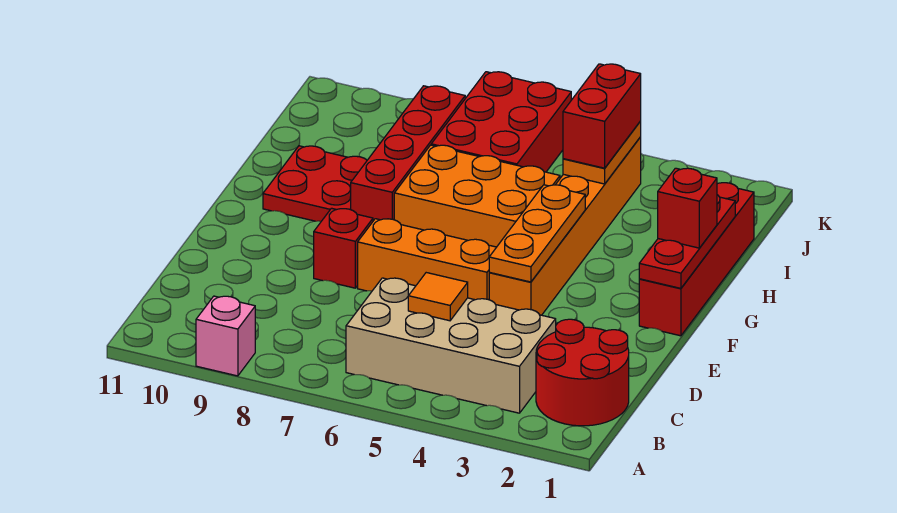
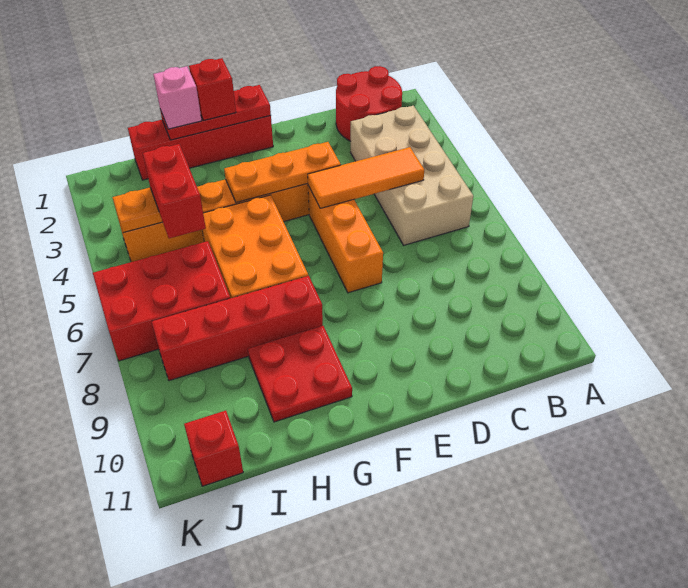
pink brick A9 level 1 -> pink brick H1 level 3
orange tile C5 level 2 -> orange tile C5:E5 level 2
red brick E8 level 1 -> red brick J11 level 1
red brick I4:J4 level 3 -> red brick I4:I5 level 3

